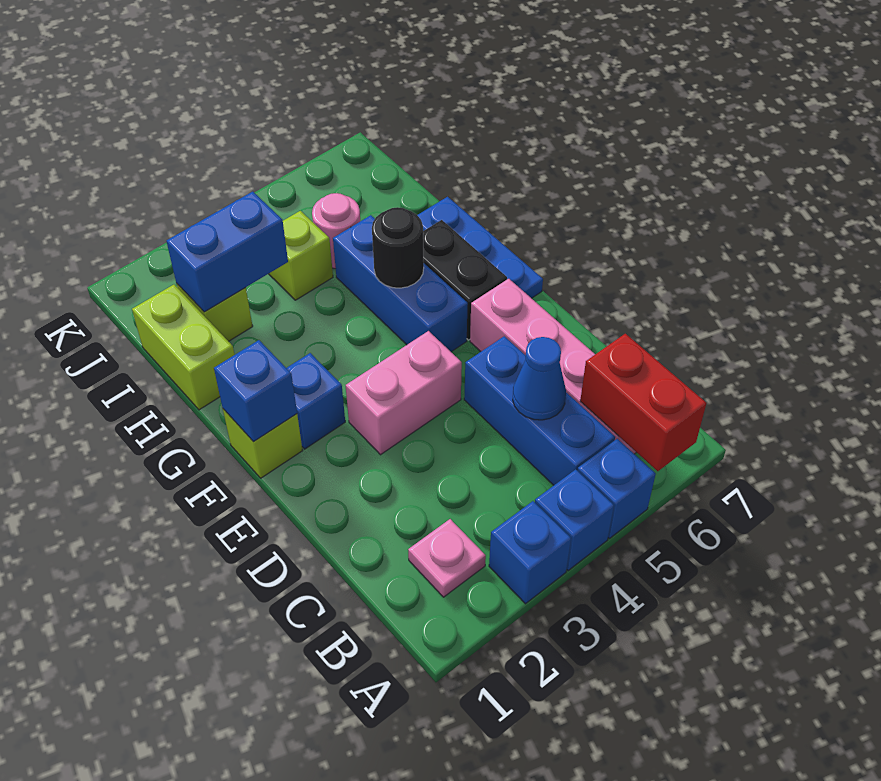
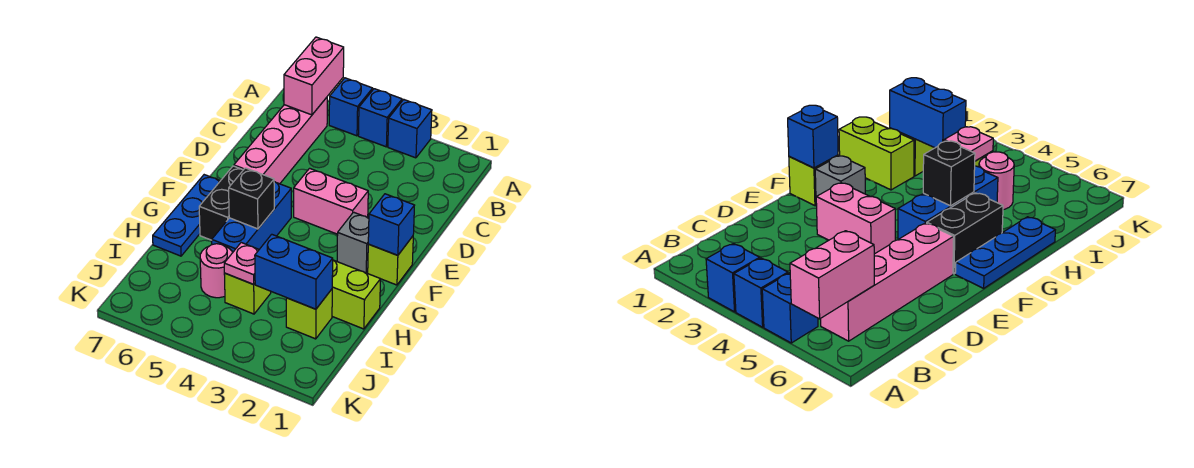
red brick A6:B6 level 2 -> pink brick A6:B6 level 2
pink plate B2 level 1 -> pink plate I4 level 2
blue brick B5:D5 level 1 -> none
blue cone C5 level 2 -> none
blue brick F2 level 1 -> grey brick F2 level 1
black round brick G5 level 2 -> black brick G5 level 2
lime brick H1:I1 level 1 -> lime brick H1:H2 level 1

